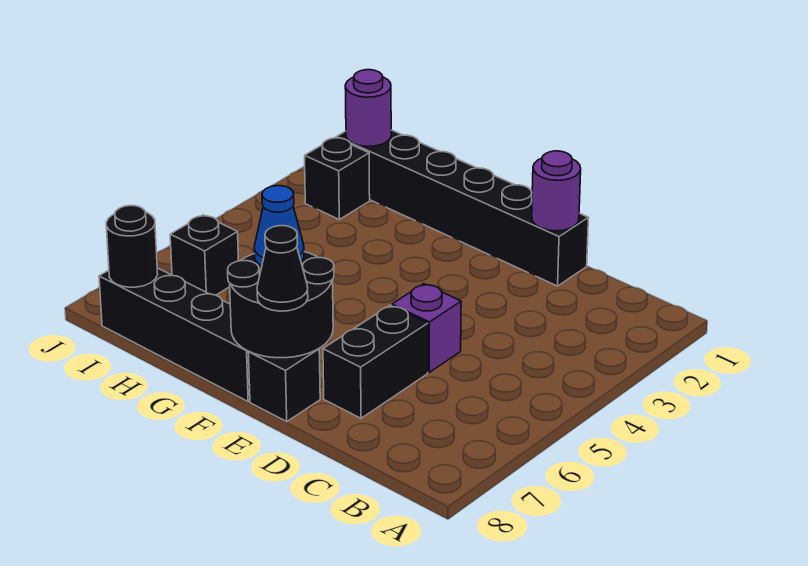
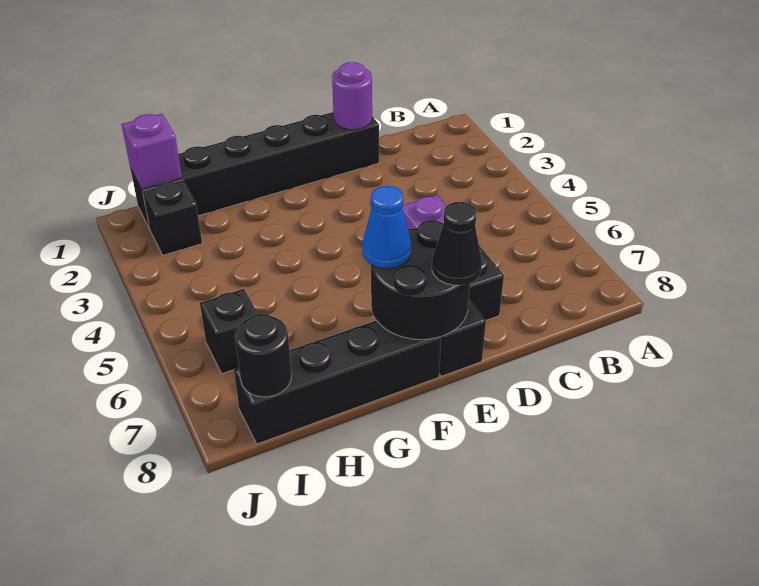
purple round brick I1 level 2 -> purple brick I1 level 2

